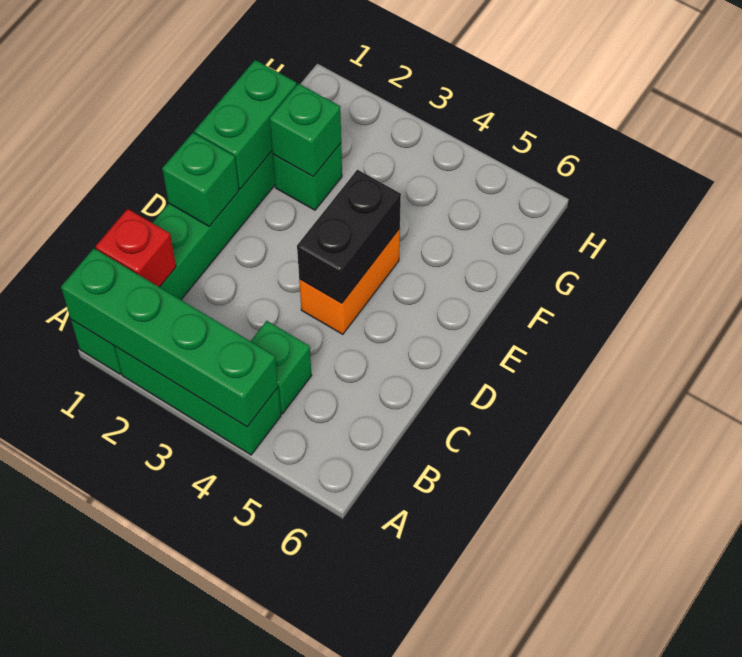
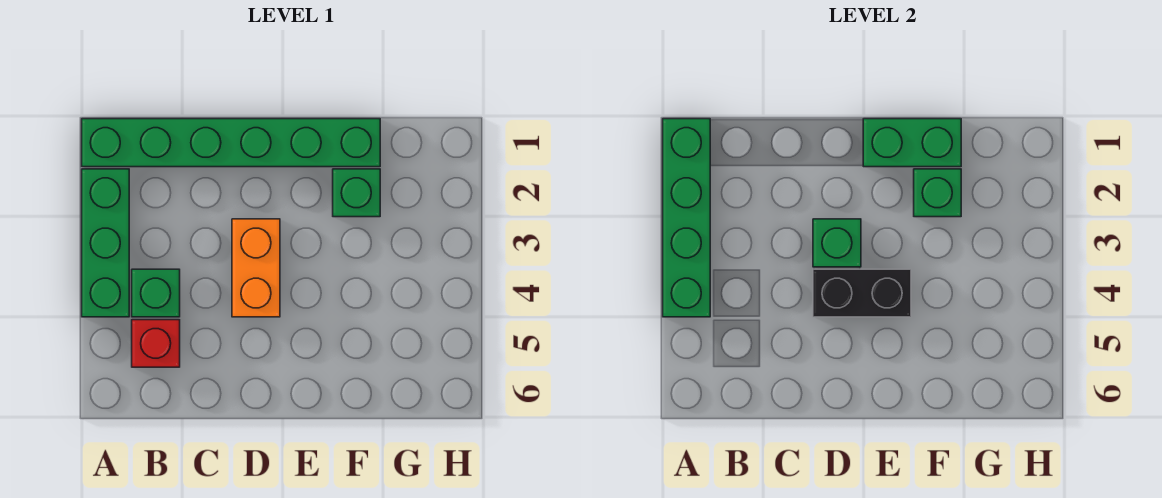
red brick B1 level 2 -> red brick B5 level 1
green brick D1 level 2 -> green brick D3 level 2
orange brick D4:E4 level 1 -> orange brick D3:D4 level 1

